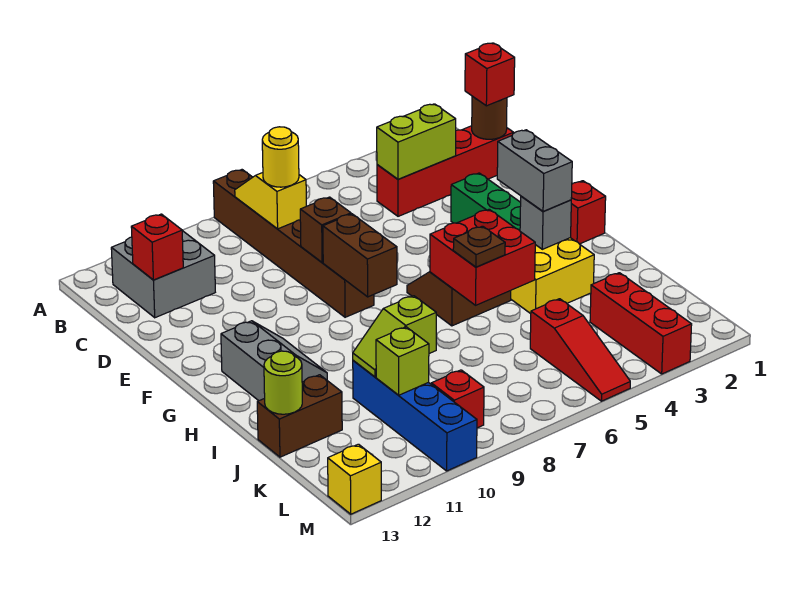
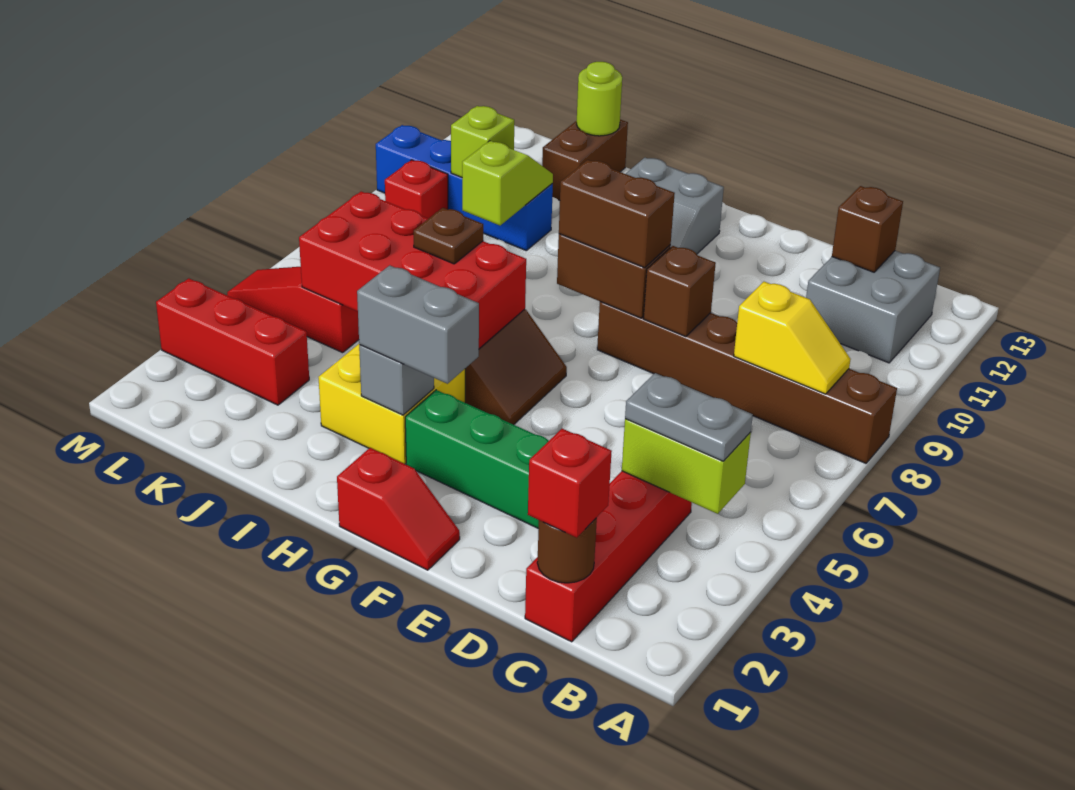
none -> grey plate B4:C4 level 3
lime brick C3:C4 level 2 -> lime brick B4:C4 level 2
yellow round brick C8 level 3 -> none
red brick C12 level 2 -> brown brick C12 level 2
none -> brown brick F8:G8 level 3
red brick H5:I6 level 2 -> red brick H5:K6 level 2
yellow brick M13 level 1 -> none

